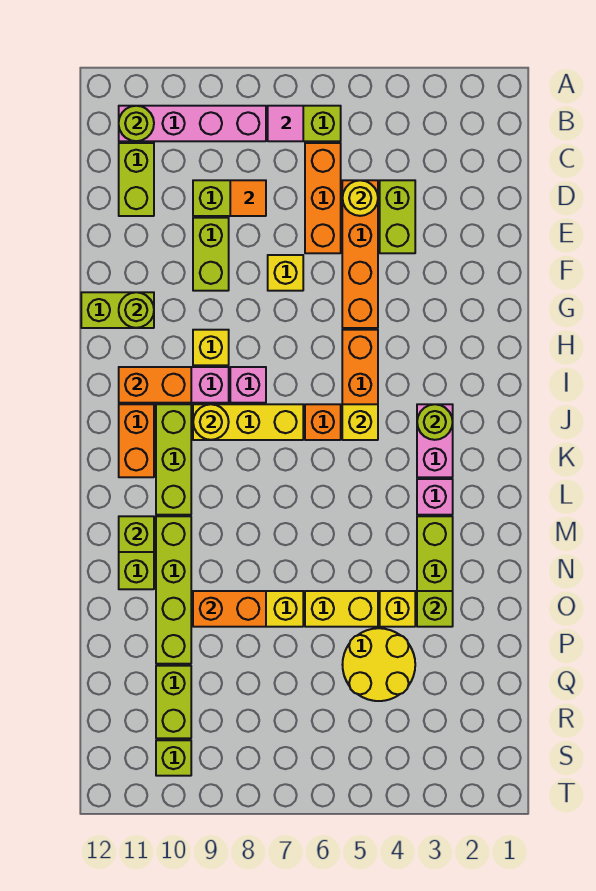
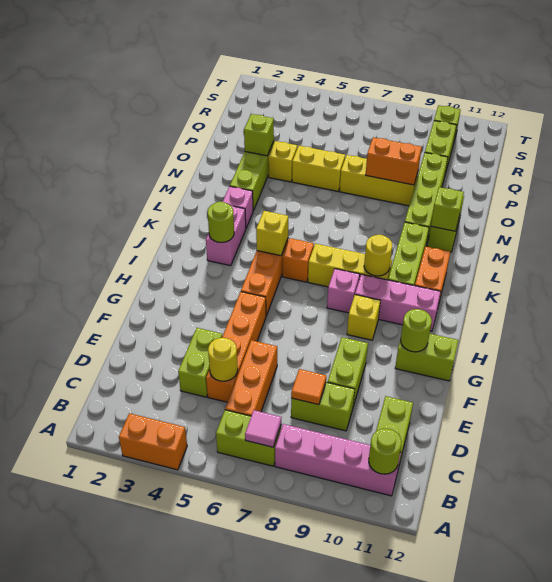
yellow brick F7 level 1 -> none
orange brick I10:I11 level 2 -> orange brick A3:A4 level 1
yellow round brick P4:Q5 level 1 -> none

